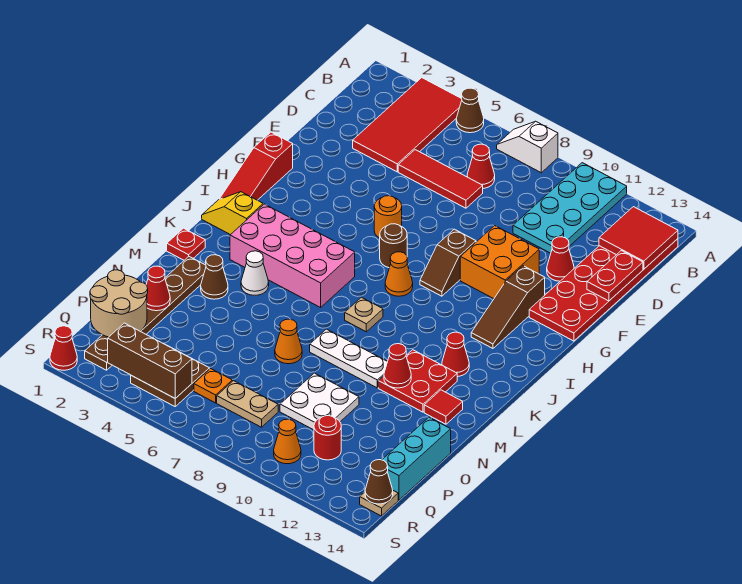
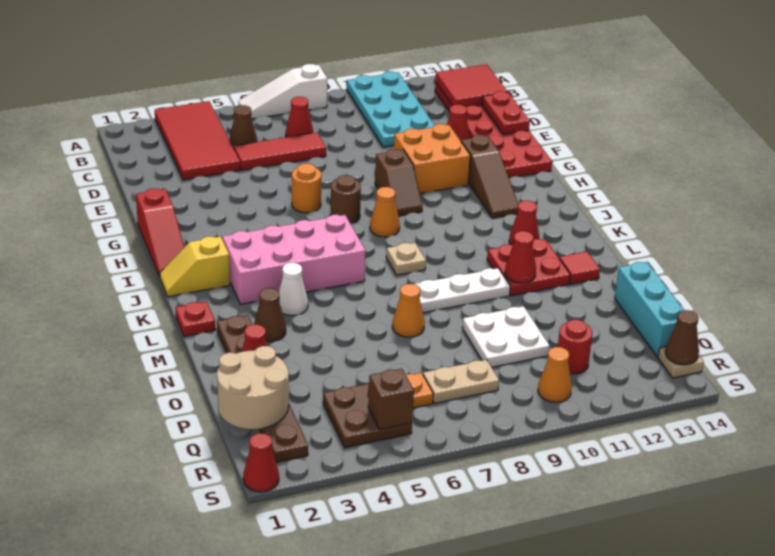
brown cone A5 level 1 -> brown cone C5 level 1
white slope A7:A8 level 1 top 8 -> white slope A6:A8 level 1 top 8
brown brick R3:R5 level 2 -> brown brick R5 level 2

